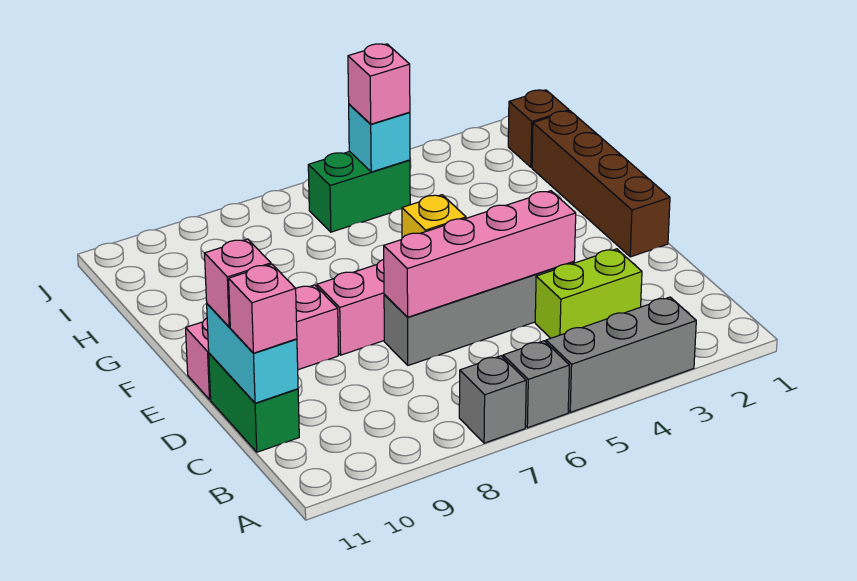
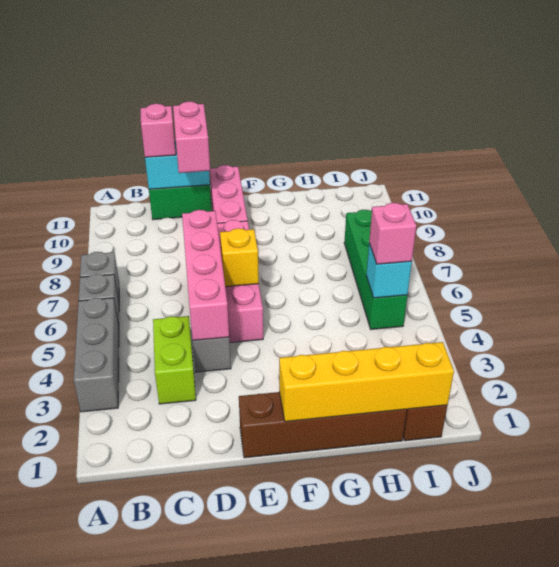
pink brick D11 level 3 -> pink brick D10:D11 level 3
none -> yellow brick F1:I1 level 2
green brick I5:I6 level 1 -> green brick I5:I8 level 1

